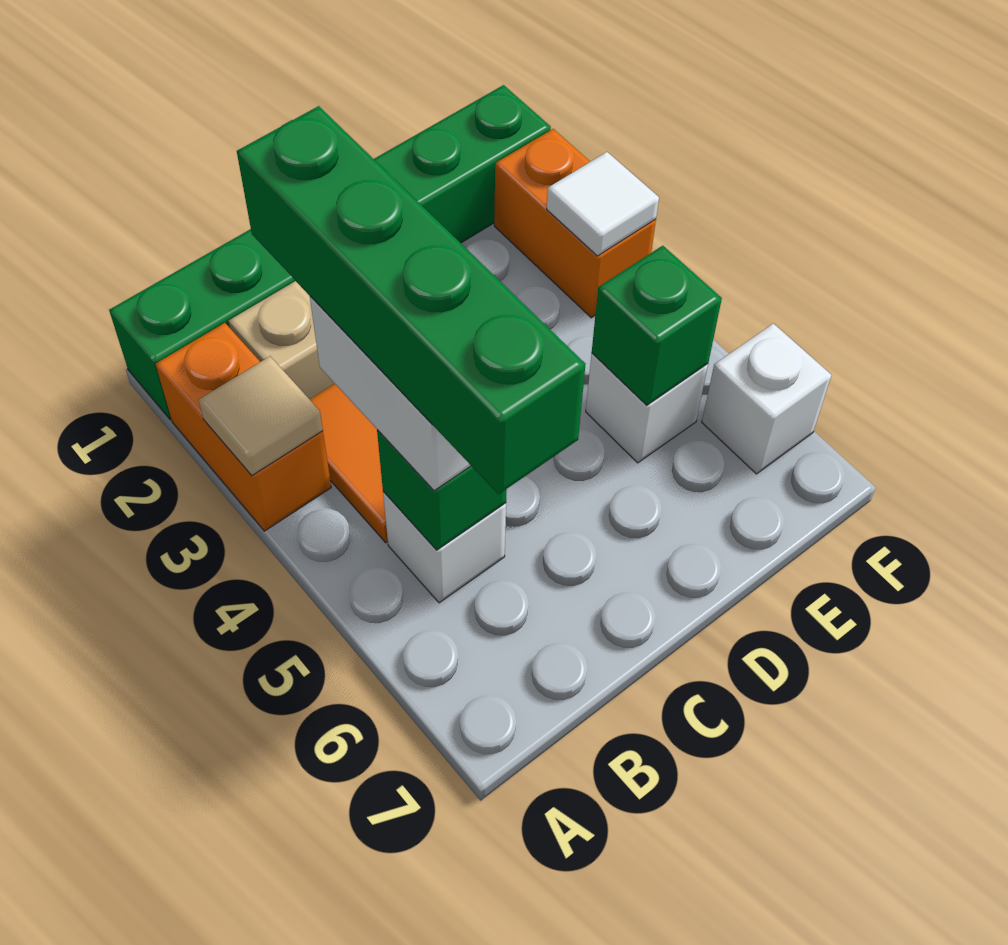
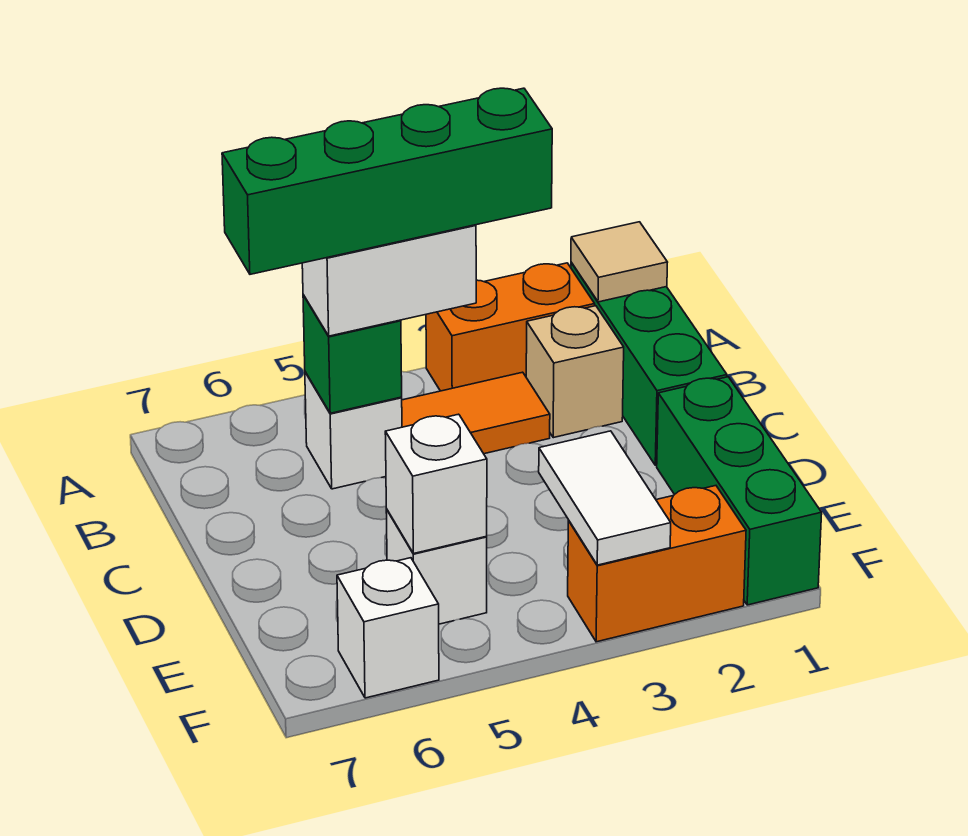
tan tile A3 level 2 -> tan tile A1 level 2
green brick E5 level 2 -> white brick E5 level 2
white tile F3 level 2 -> white tile E3:F3 level 2

